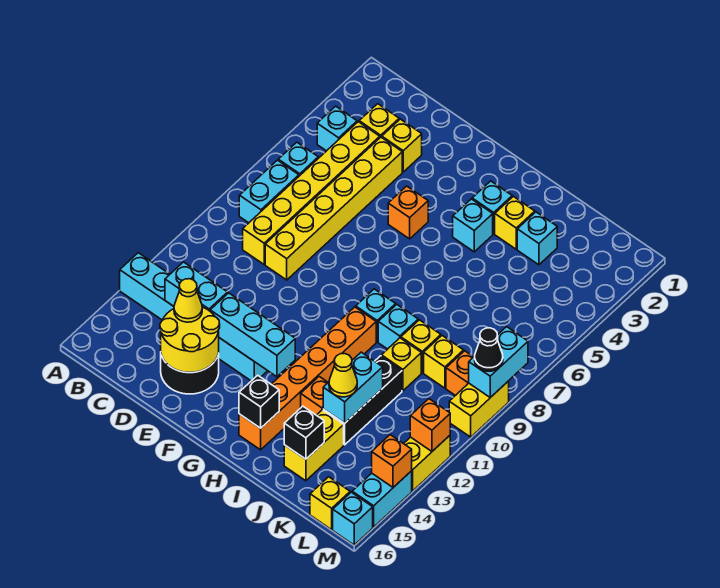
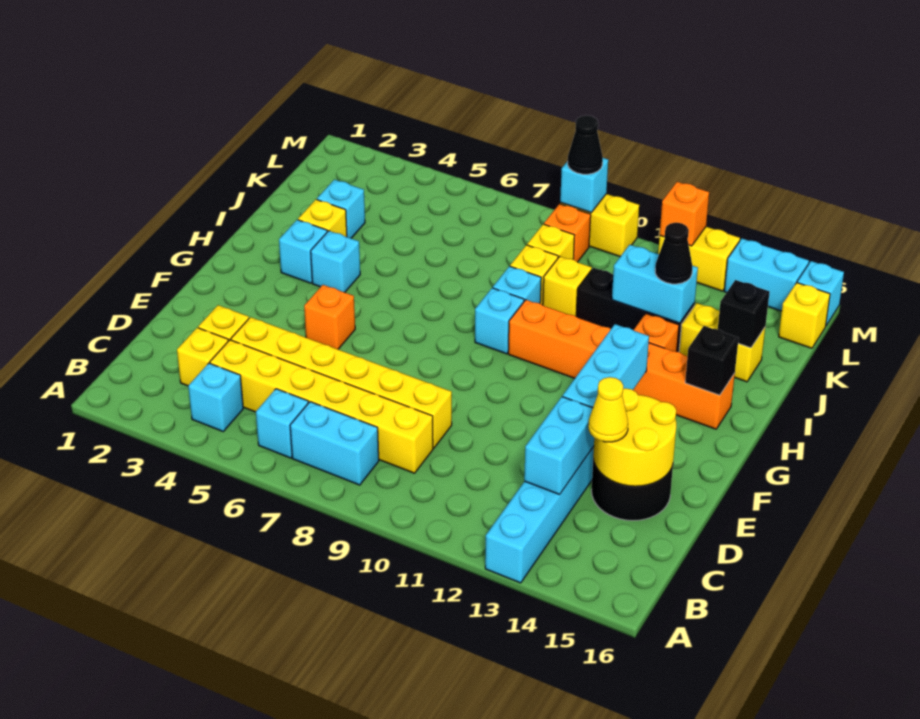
yellow cone J13 level 3 -> black cone J13 level 3
cyan brick M8:M9 level 2 -> cyan brick M9 level 2
orange brick M14 level 2 -> none

